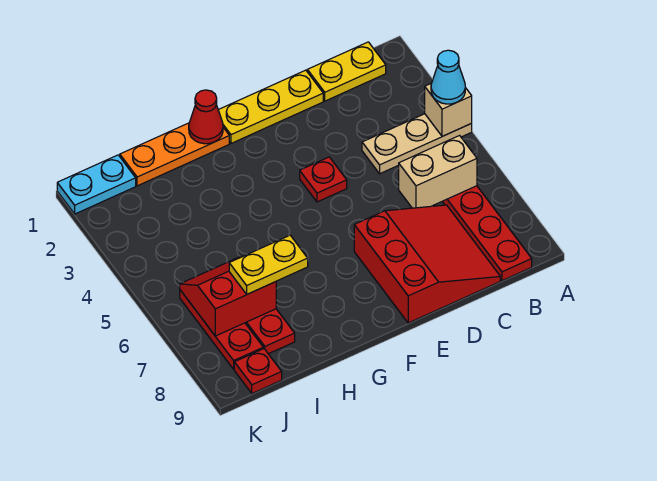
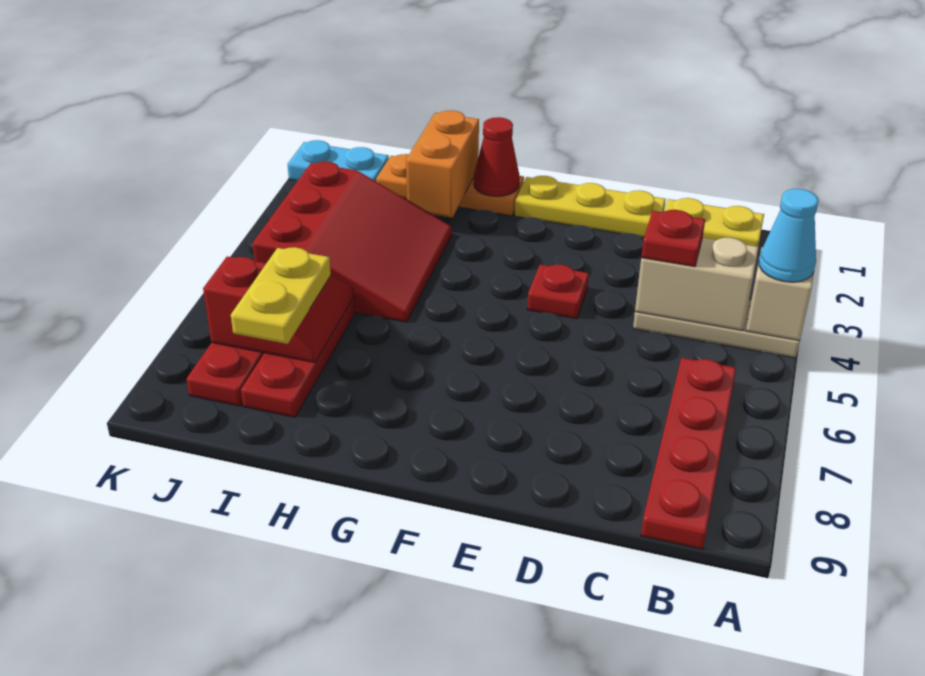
tan brick B6:C6 level 2 -> tan brick B4:C4 level 2
red slope C7:E9 level 1 top E -> red slope H3:J5 level 1 top J
none -> orange brick H1:H2 level 2
yellow plate H7:I7 level 3 -> yellow plate I7:I8 level 3
red plate J9 level 1 -> red plate C4 level 3

